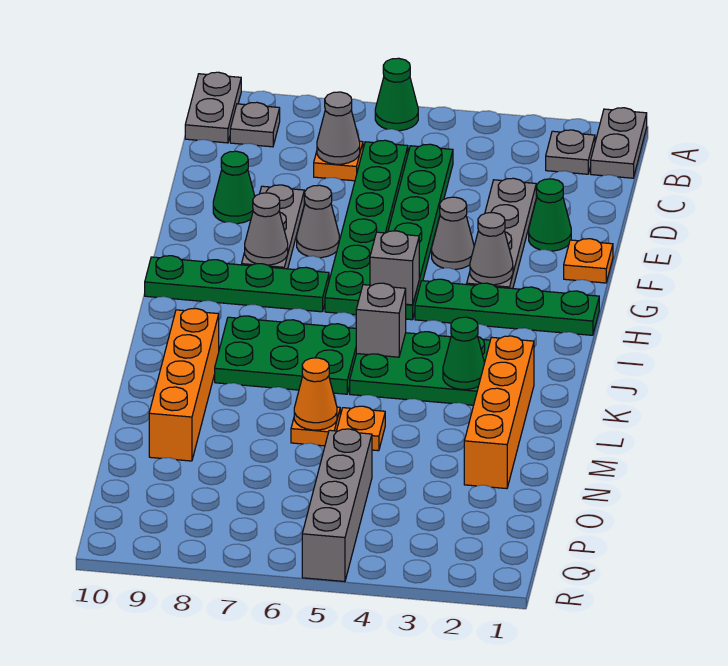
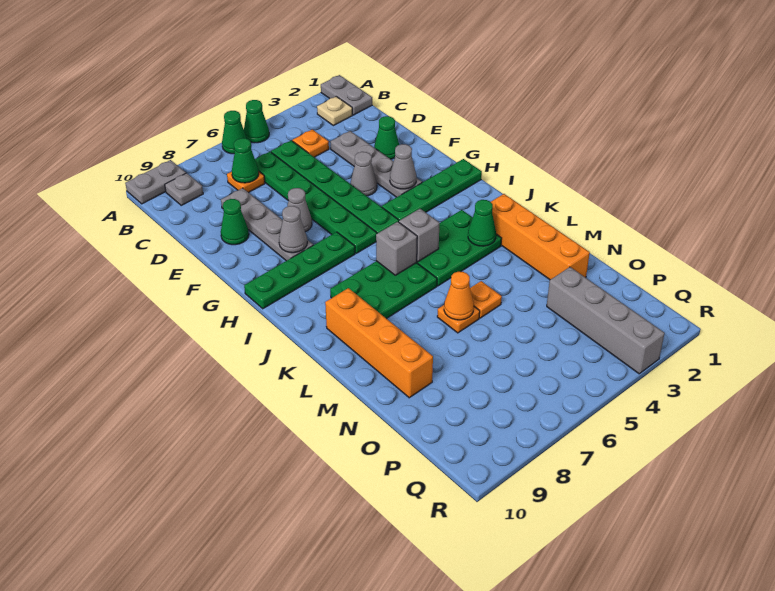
none -> green cone A5 level 1
grey plate A10:B10 level 1 -> grey plate A9:A10 level 1
grey plate B2 level 1 -> tan plate B2 level 1
grey cone C7 level 2 -> green cone C7 level 2
grey plate E8:G8 level 1 -> grey plate D8:G8 level 1
orange plate F1 level 1 -> orange plate C4 level 1
grey brick H5 level 2 -> grey brick J6 level 2
grey brick O5:R5 level 1 -> grey brick O3:R3 level 1

